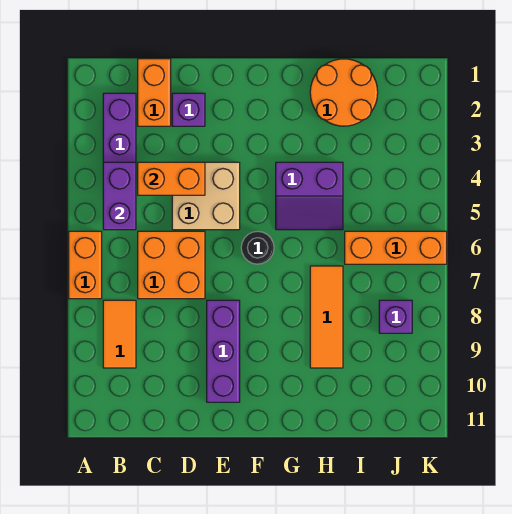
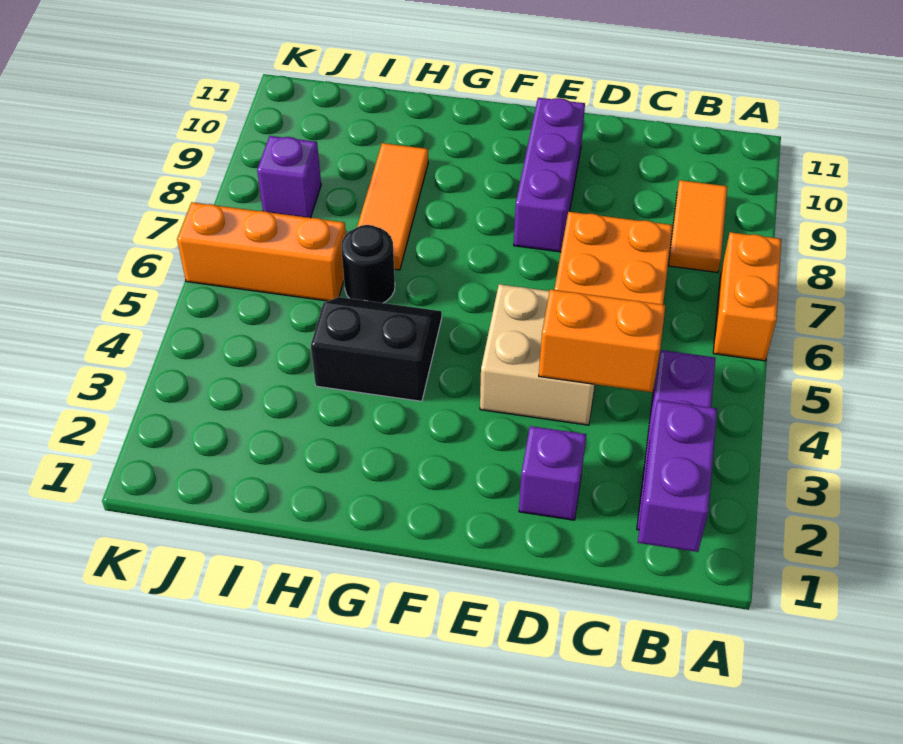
purple brick B4:B5 level 2 -> purple brick B1:B2 level 2
orange brick C1:C2 level 1 -> none
black round brick F6 level 1 -> black round brick H6 level 1
purple slope G4:H5 level 1 top 4 -> black slope G4:H5 level 1 top 4
orange round brick H1:I2 level 1 -> none

